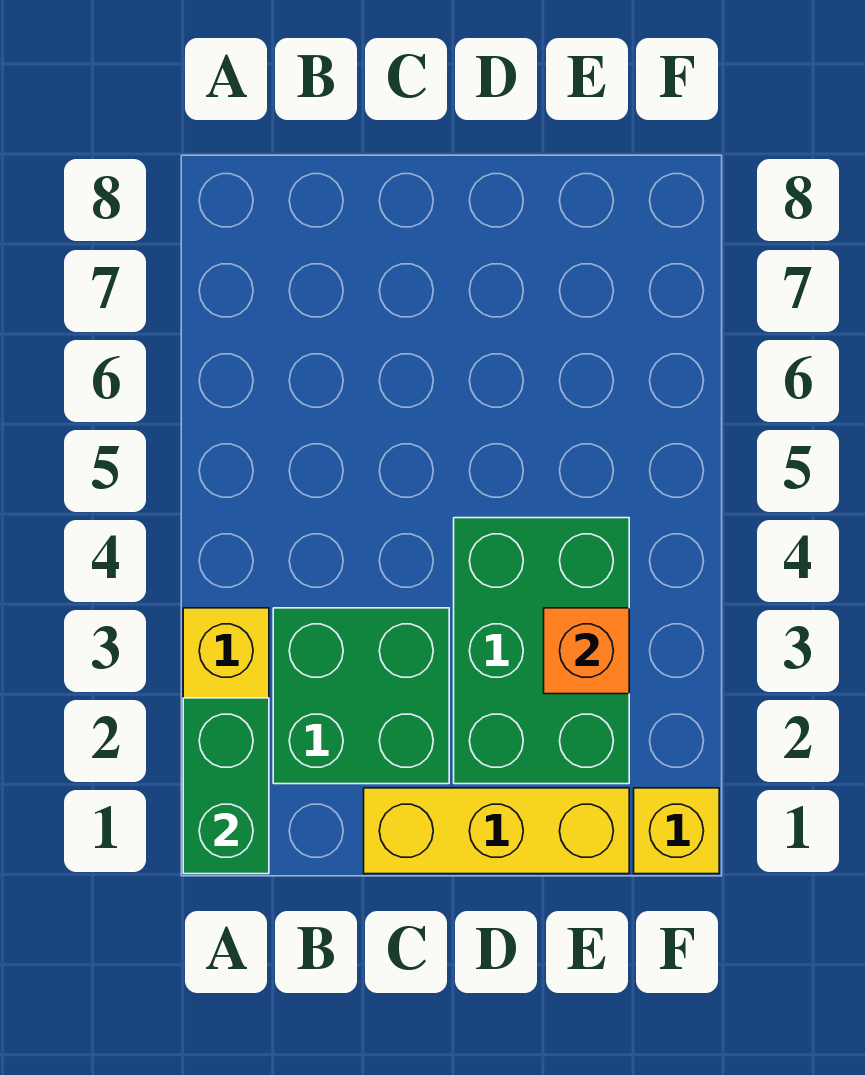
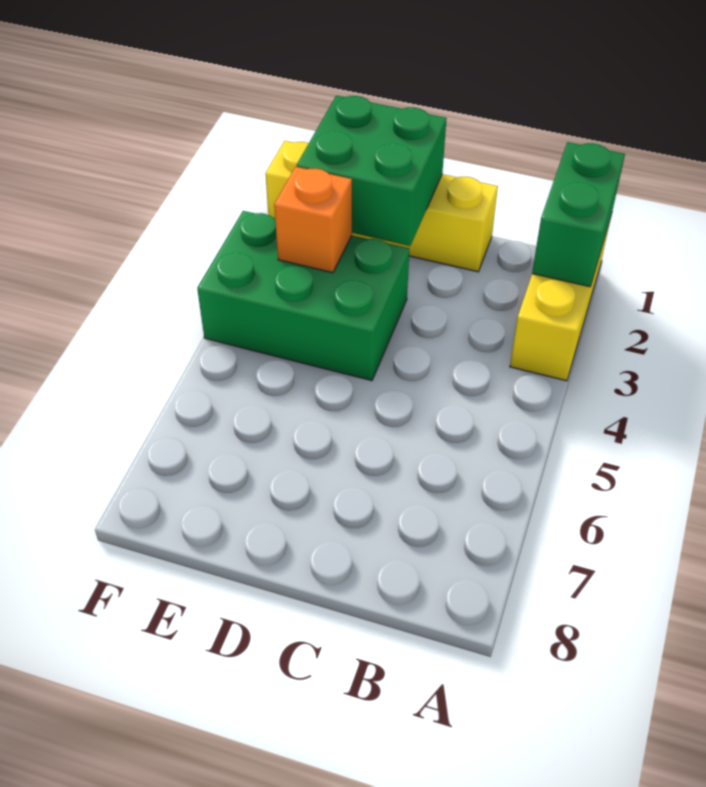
green brick B2:C3 level 1 -> green brick D1:E2 level 2
green brick D2:E4 level 1 -> green brick D3:F4 level 1

